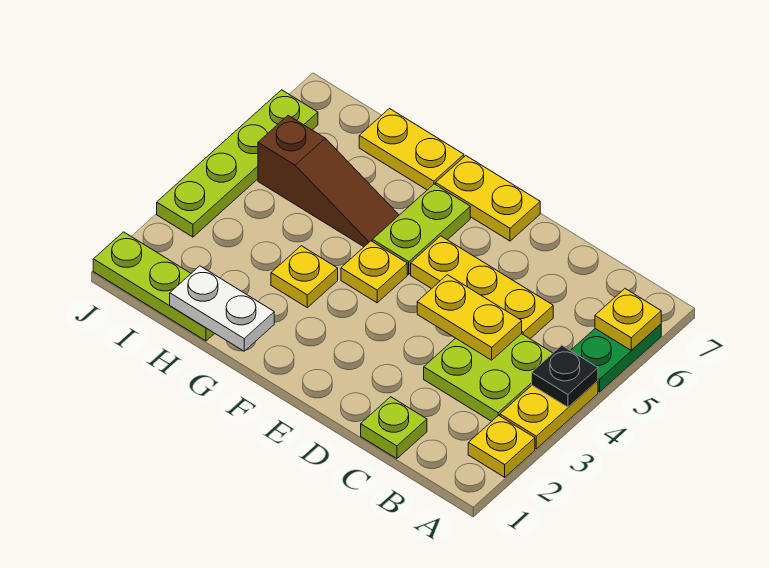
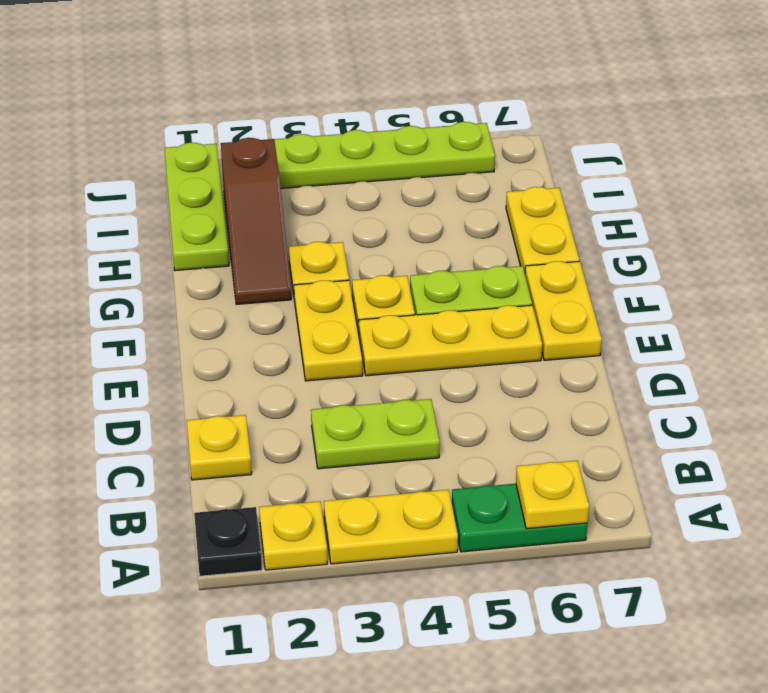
black plate A4 level 2 -> black plate A1 level 1
lime plate B3:C4 level 1 -> lime plate C3:C4 level 1
lime plate C1 level 1 -> yellow plate C1 level 1
yellow plate C4:D4 level 2 -> yellow plate E3:F3 level 1
yellow plate C5:E5 level 1 -> yellow plate E4:E6 level 1
white plate G1:H1 level 2 -> none
brown slope G5:I5 level 1 top I -> brown slope G2:I2 level 1 top I

